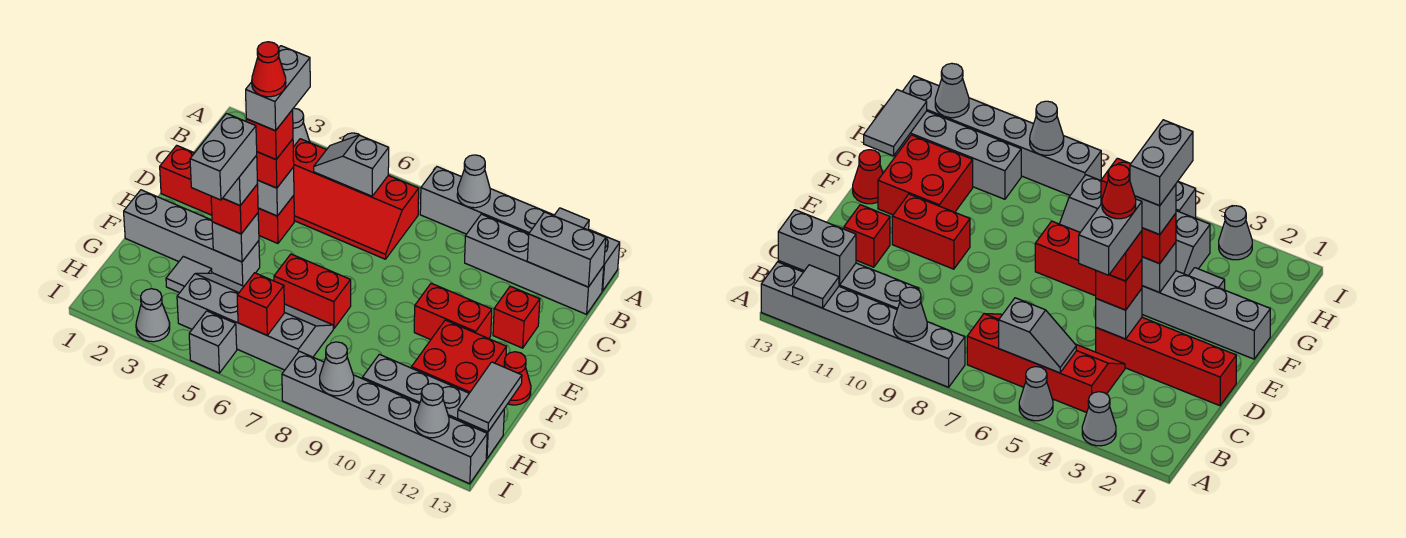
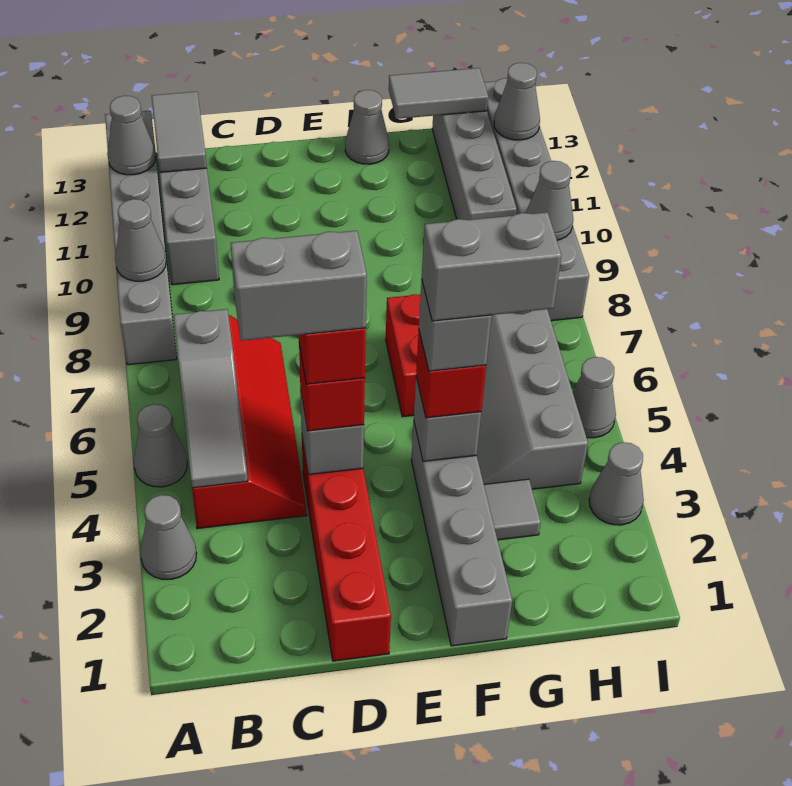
grey tile A12 level 2 -> grey cone A12 level 2
grey slope B5:B6 level 2 top 6 -> grey slope B4:B6 level 2 top 6
grey brick B12:B13 level 2 -> grey tile B12:B13 level 2
red cone D4 level 6 -> none
red brick D12 level 1 -> none
red brick E10:E11 level 1 -> none
red brick F11:G12 level 1 -> none
red cone F13 level 1 -> grey cone F13 level 1
red brick H6 level 2 -> none
grey brick I5 level 1 -> grey cone I5 level 1

